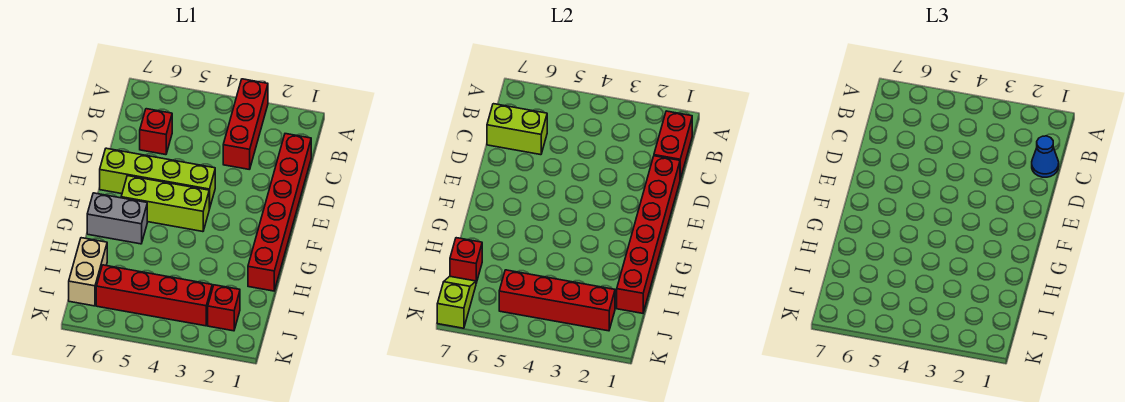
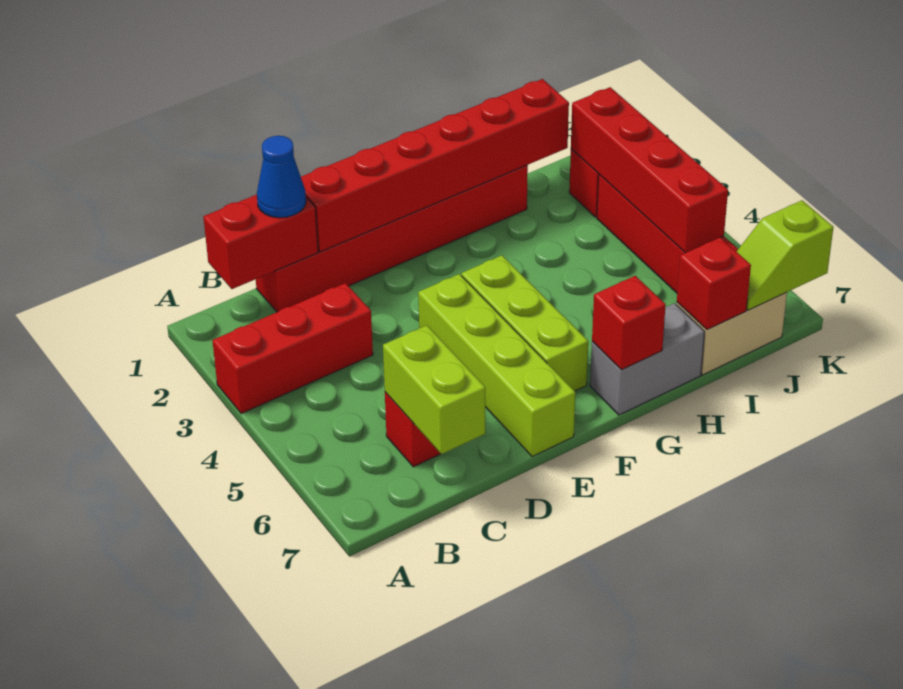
grey brick G6:G7 level 1 -> grey brick G7:H7 level 1
none -> red brick G7 level 2

